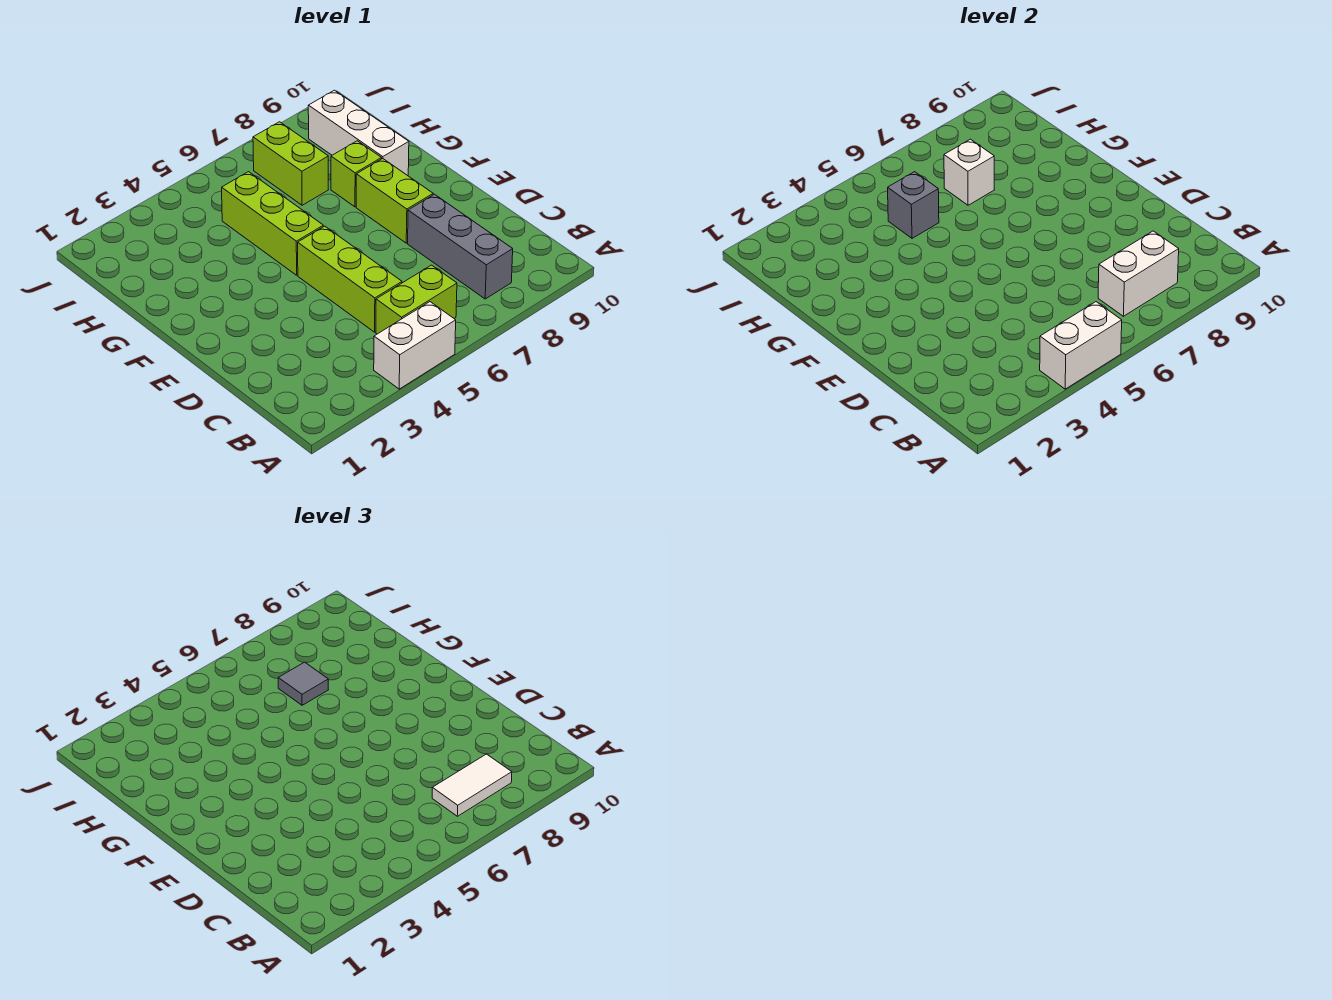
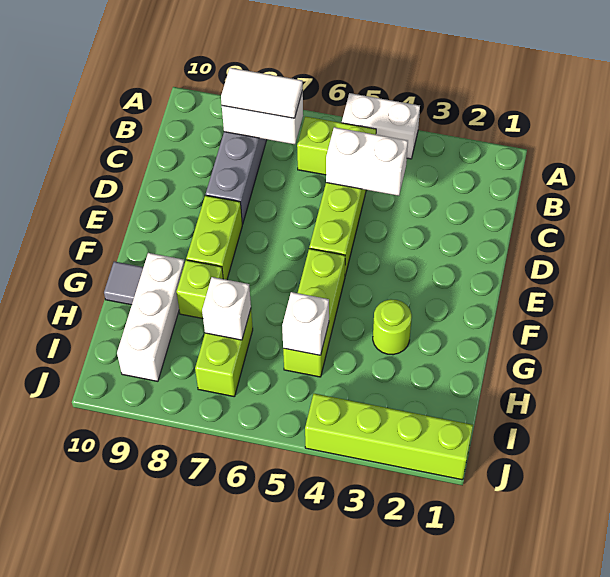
white brick A4:A5 level 2 -> white brick C4:C5 level 2
none -> lime round brick G3 level 1
grey brick H5 level 2 -> white brick H5 level 2
grey tile H7 level 3 -> grey tile G10 level 1
none -> lime brick J1:J4 level 1

